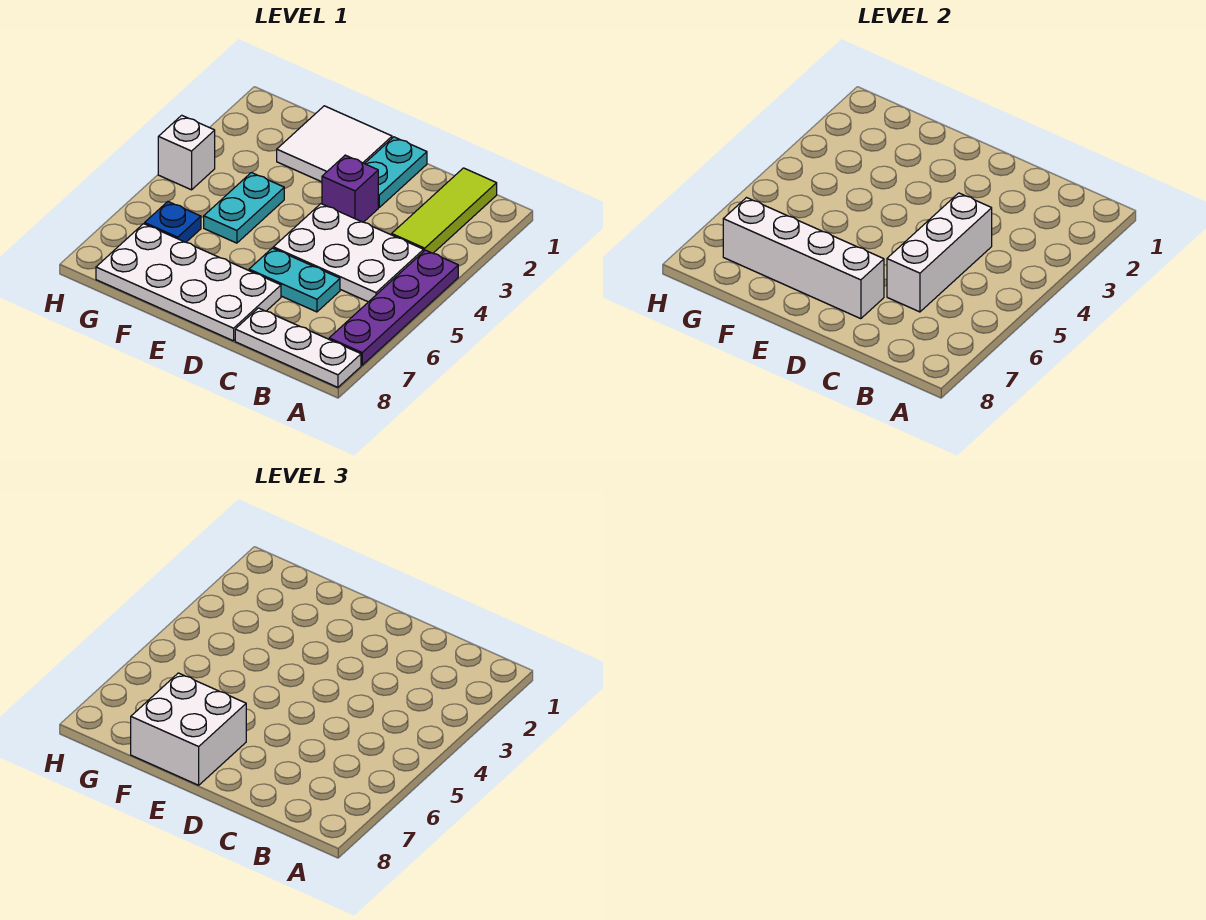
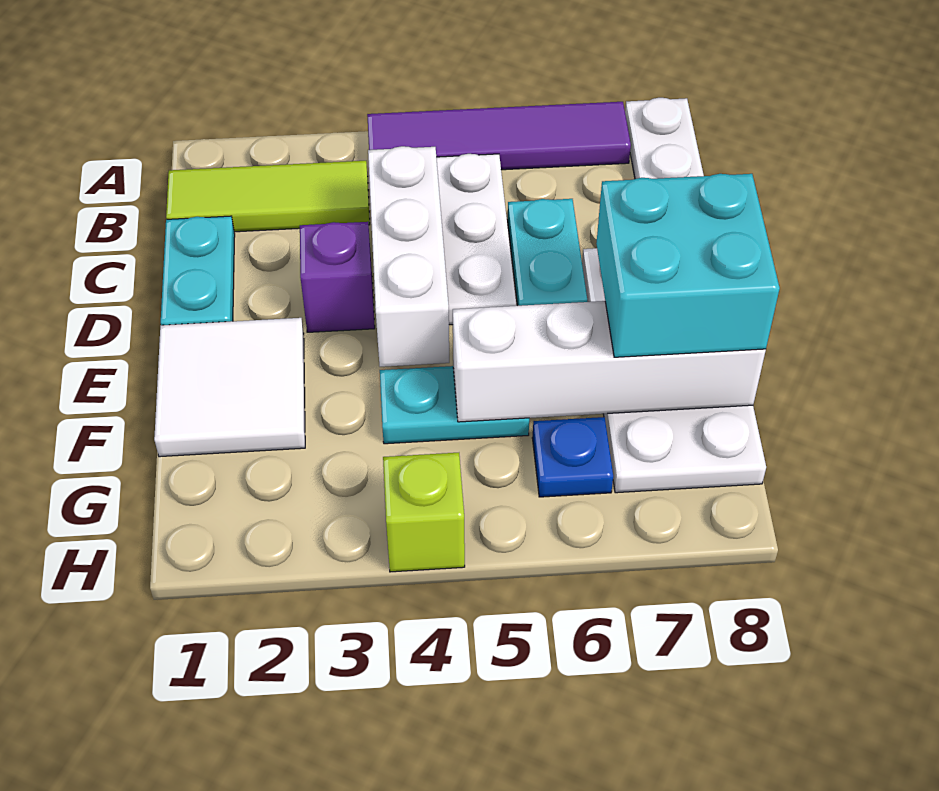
purple plate A4:A7 level 1 -> purple tile A4:A7 level 1
white brick C4:C6 level 2 -> white brick C4:E4 level 2
cyan plate D1:D2 level 1 -> cyan plate C1:D1 level 1
white brick D7:G7 level 2 -> white brick F5:F8 level 2
white brick E7:F8 level 3 -> cyan brick E7:F8 level 3
white brick H4 level 1 -> lime brick H4 level 1

